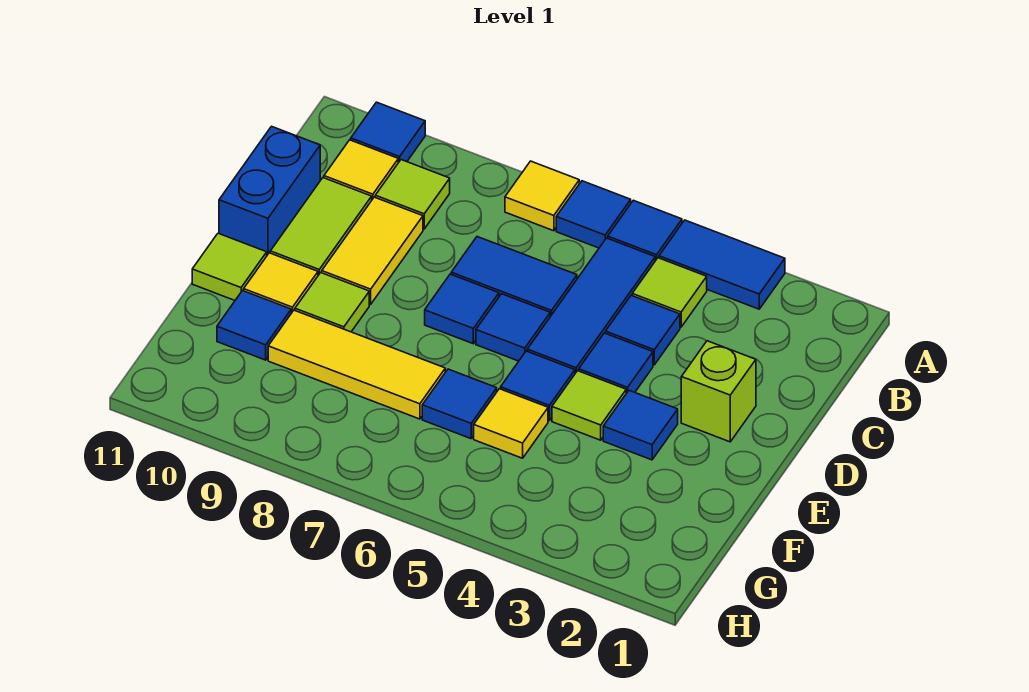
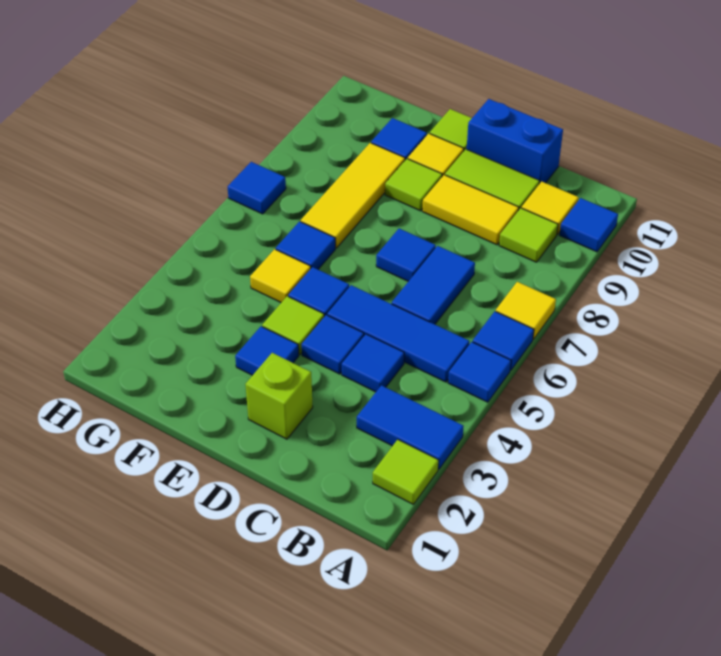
blue tile A3:A4 level 1 -> blue tile A3:B3 level 1
lime tile B4 level 1 -> lime tile A2 level 1
blue tile D6 level 1 -> blue tile H7 level 1

